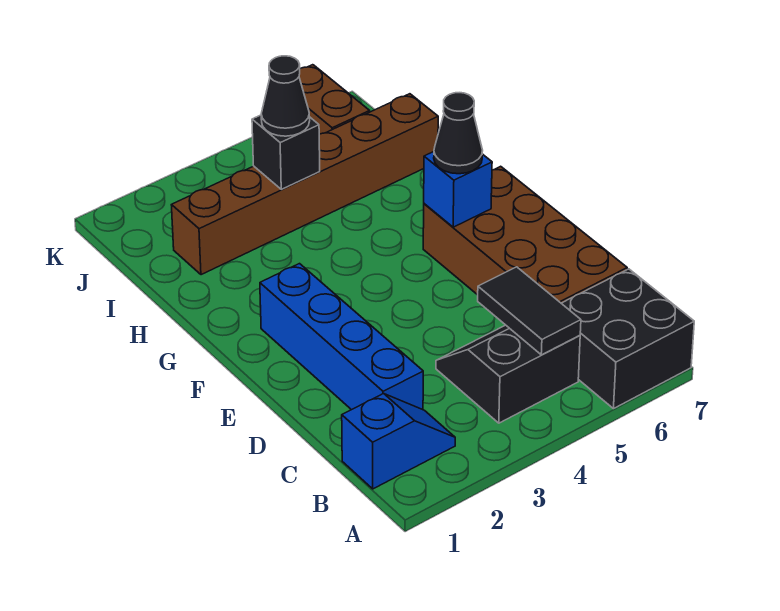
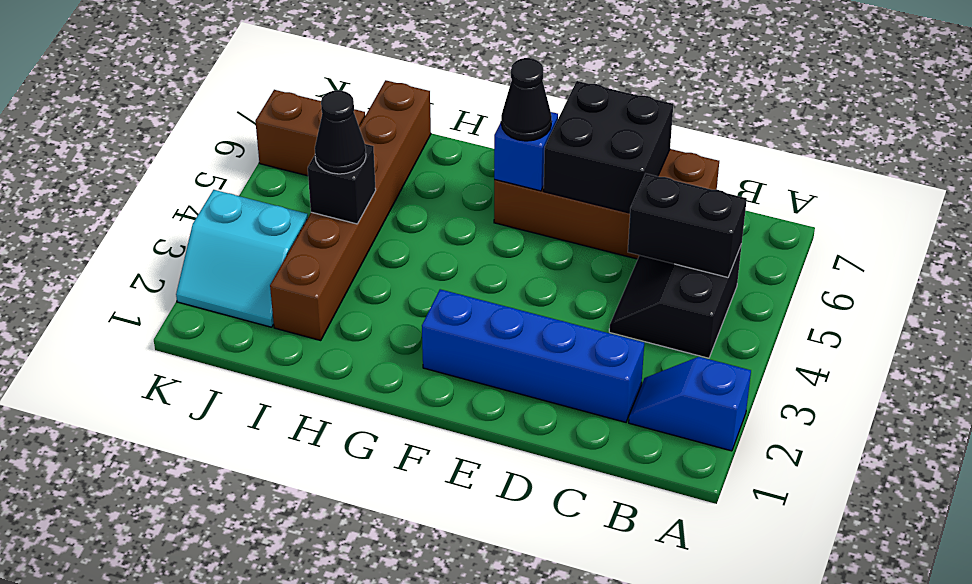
black brick A6:B7 level 1 -> black brick D6:E7 level 2
blue slope B1:B2 level 1 top 1 -> blue slope A2:B2 level 1 top A
black tile B5:C5 level 2 -> black brick B5:C5 level 2
none -> cyan slope J2:K3 level 1 top 3

